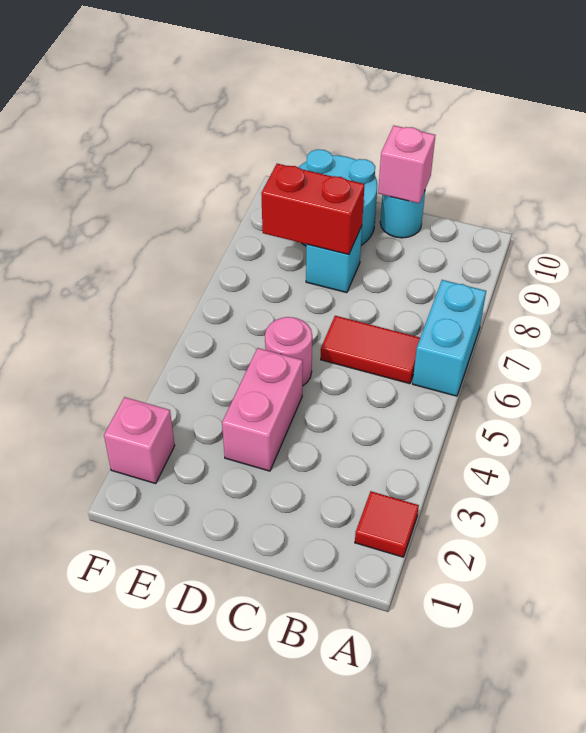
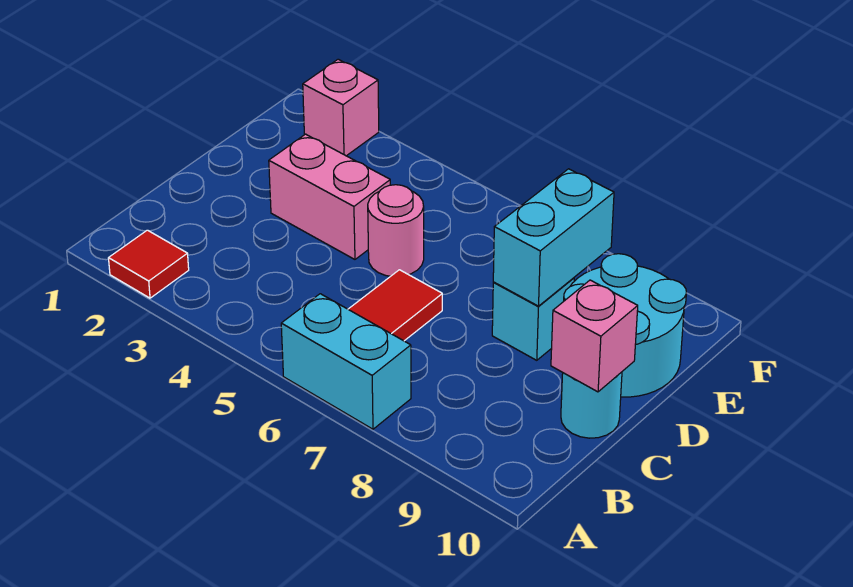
red brick D8:E8 level 2 -> cyan brick D8:E8 level 2

